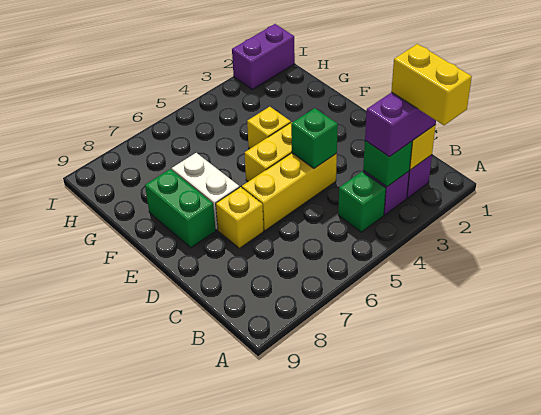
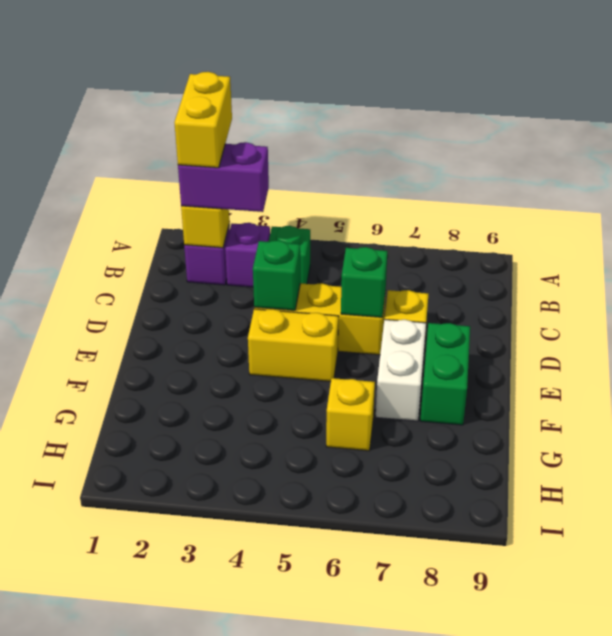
green brick B3 level 2 -> green brick D6 level 2
yellow brick F4 level 1 -> yellow brick G6 level 1
purple brick I1:I2 level 1 -> none

